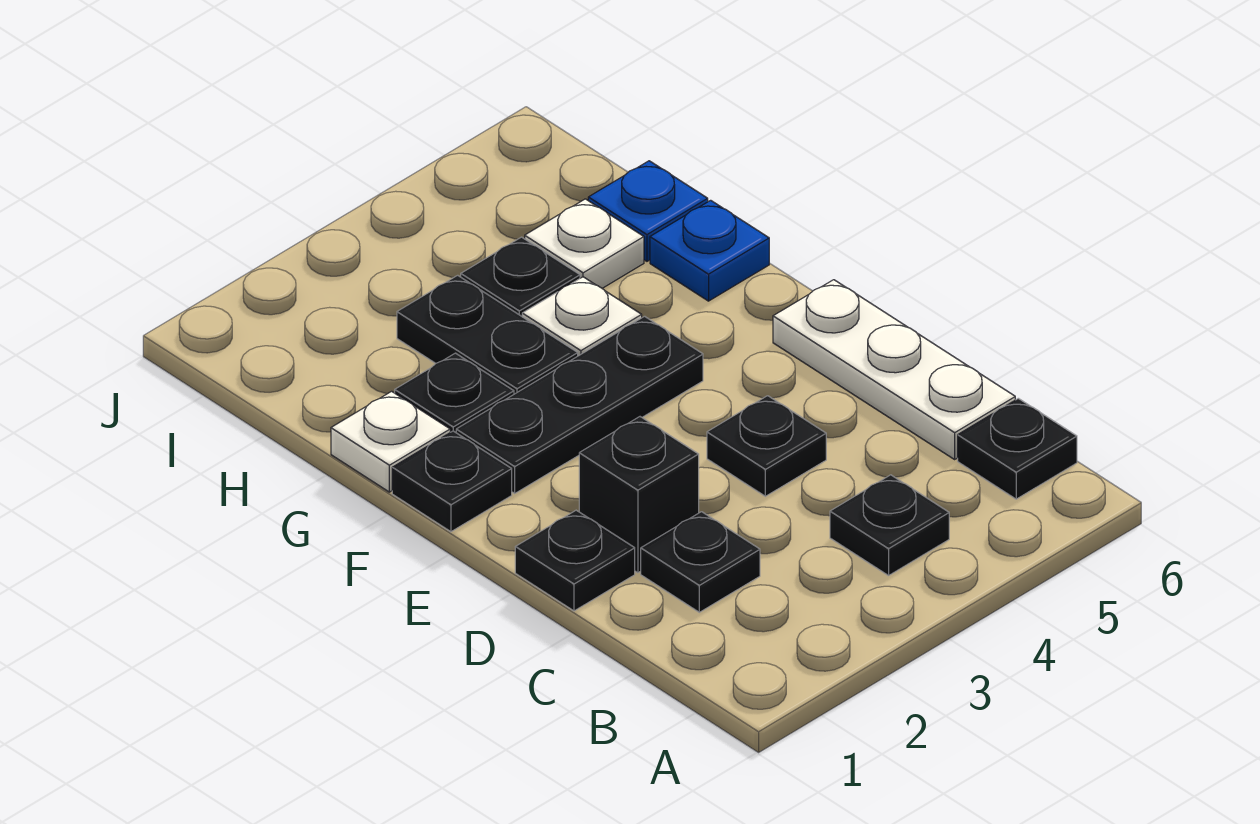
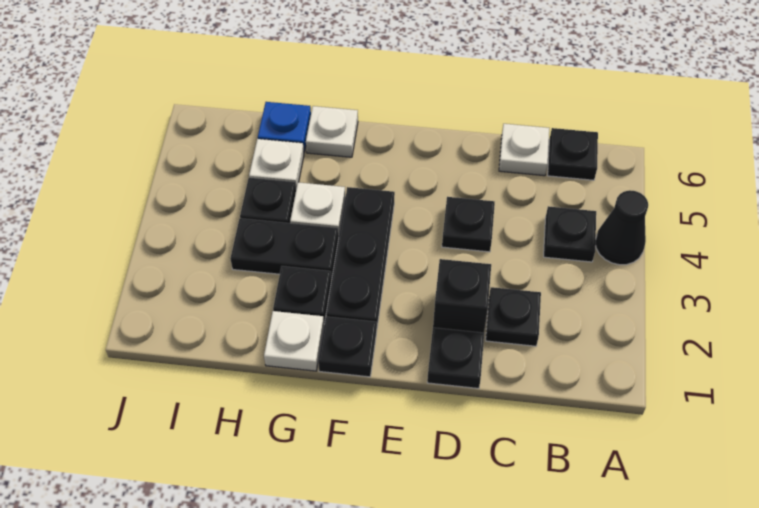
none -> black cone A4 level 1
white plate C6:E6 level 1 -> white plate C6 level 1
blue plate G6 level 1 -> white plate G6 level 1

